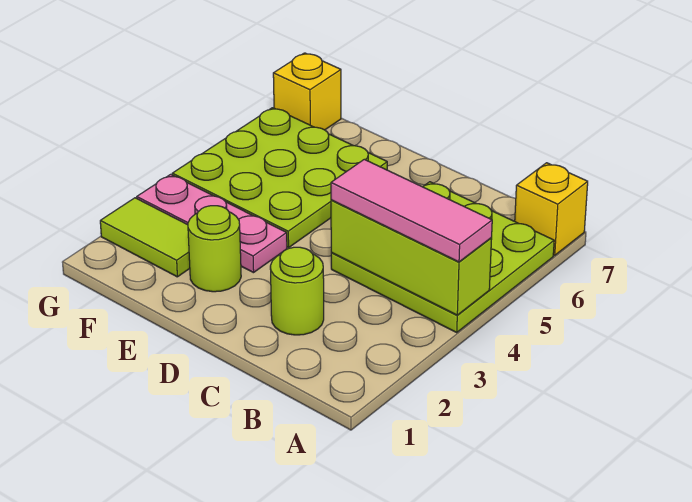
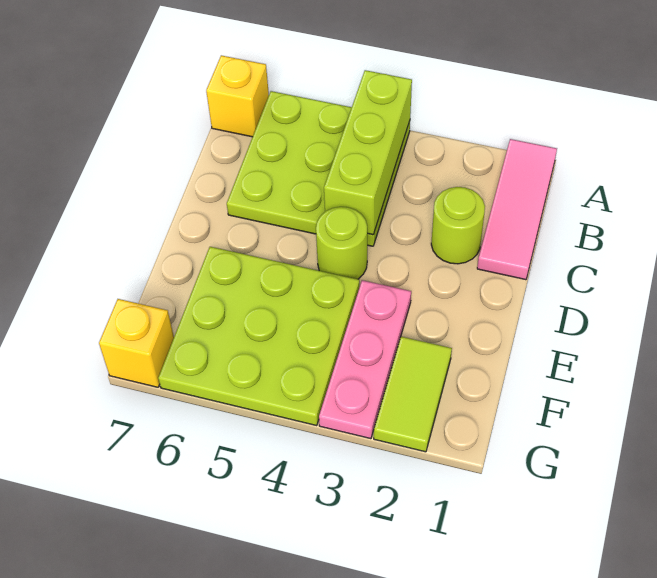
pink tile A4:C4 level 3 -> pink tile A1:C1 level 1
lime round brick E2 level 1 -> lime round brick D4 level 1

